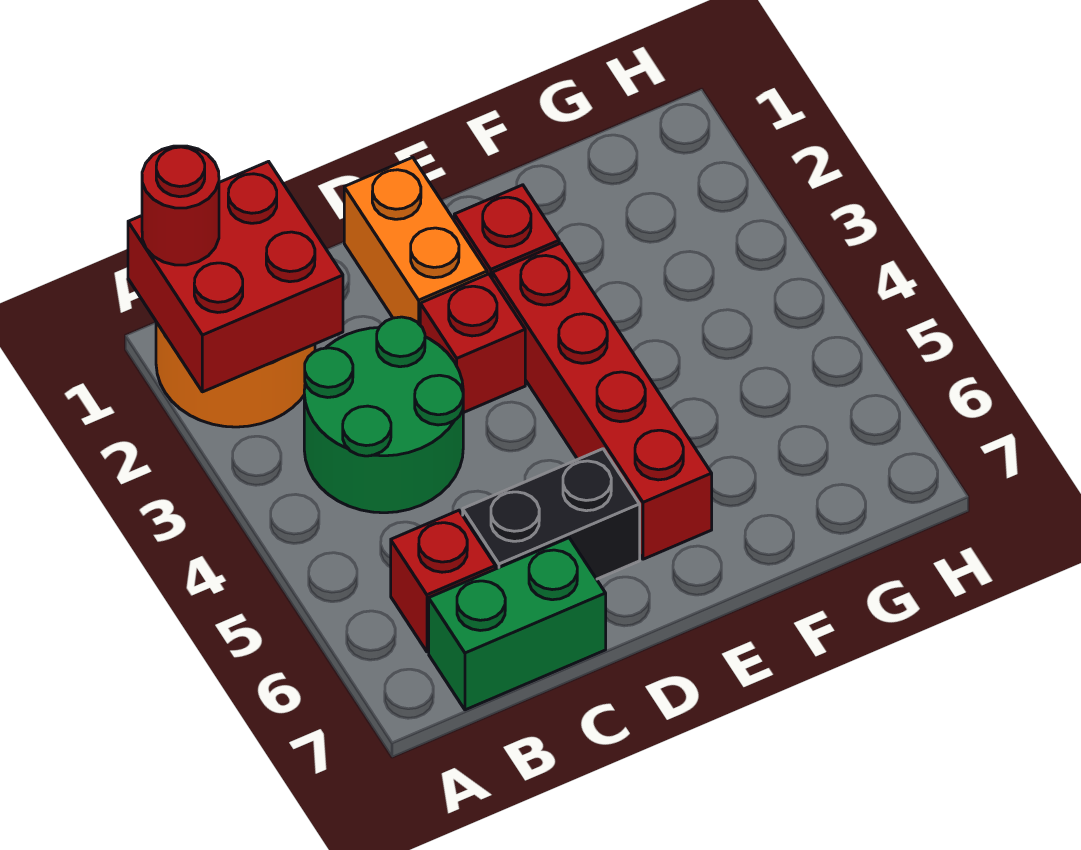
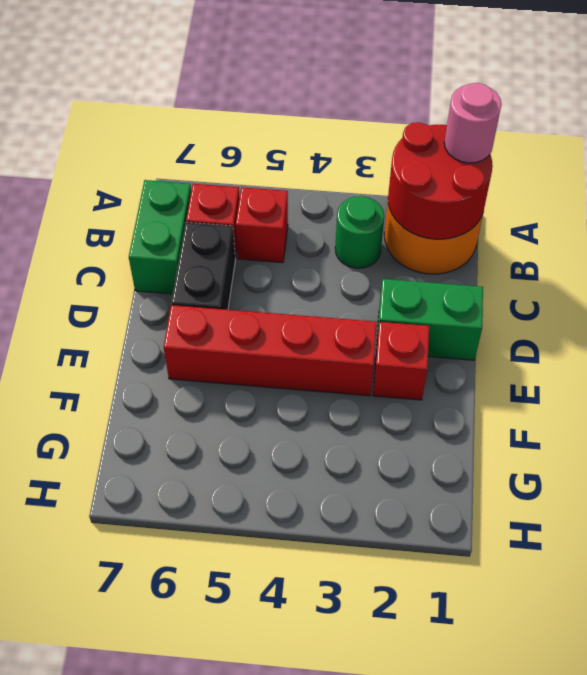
red brick A1:B2 level 2 -> red round brick A1:B2 level 2
red round brick A1 level 3 -> pink round brick A1 level 3
green round brick B3:C4 level 1 -> green round brick B3 level 1
orange brick D1:D2 level 1 -> green brick D1:D2 level 1
red brick D3 level 1 -> red brick B5 level 1

